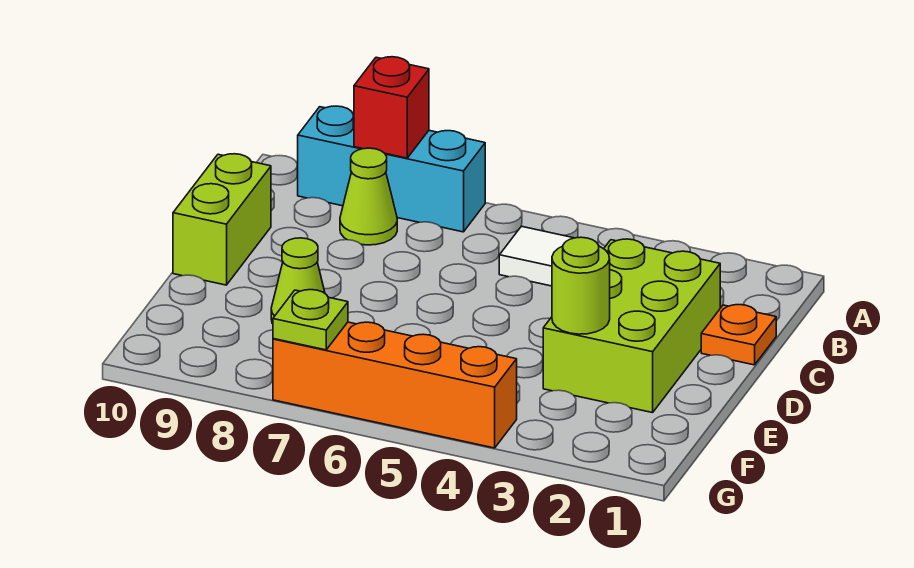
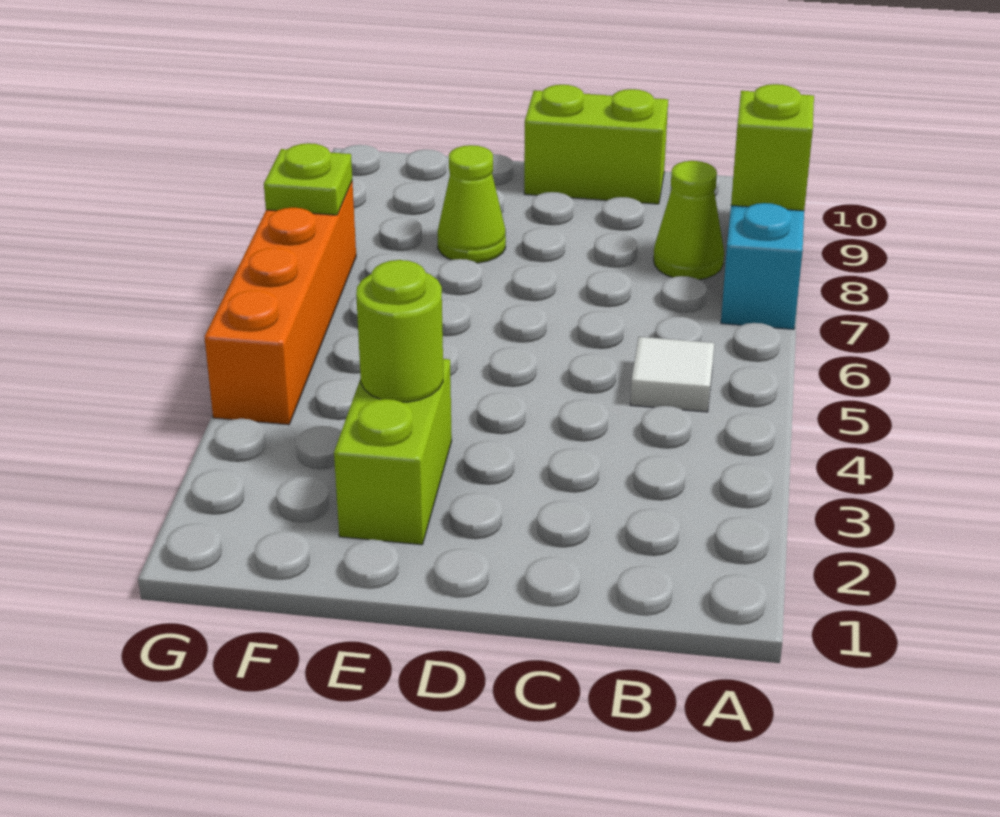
red brick A8 level 2 -> lime brick A8 level 2
orange plate C1 level 1 -> none
lime brick C2:E3 level 1 -> lime brick E2:E3 level 1

